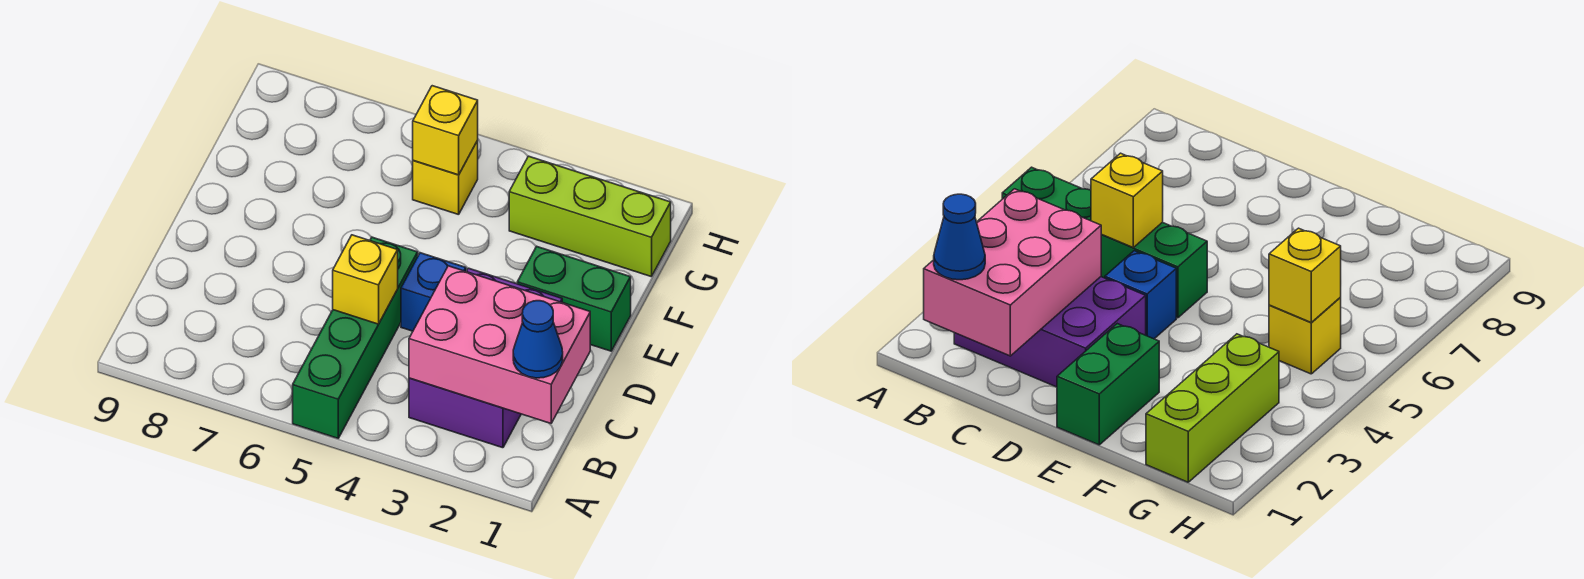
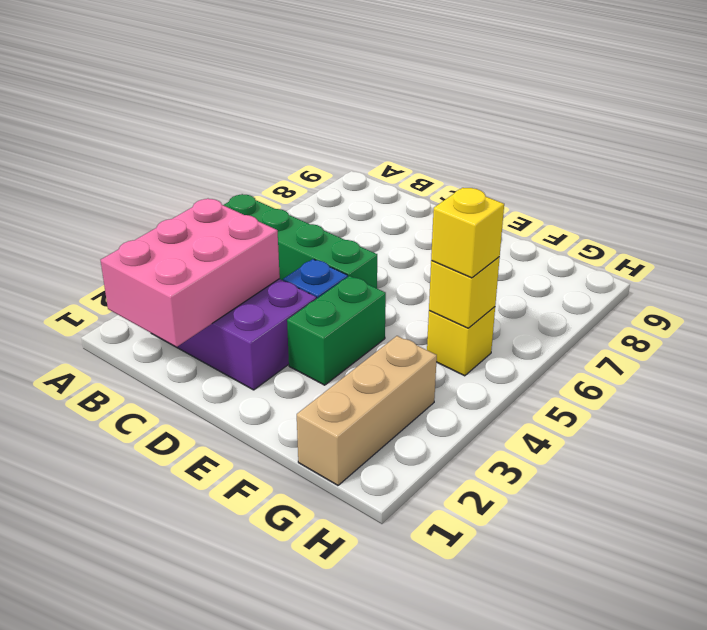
blue cone B1 level 3 -> none
yellow brick C5 level 2 -> yellow brick G5 level 3
green brick E1:E2 level 1 -> green brick E3:E4 level 1
lime brick G1:G3 level 1 -> tan brick G1:G3 level 1

